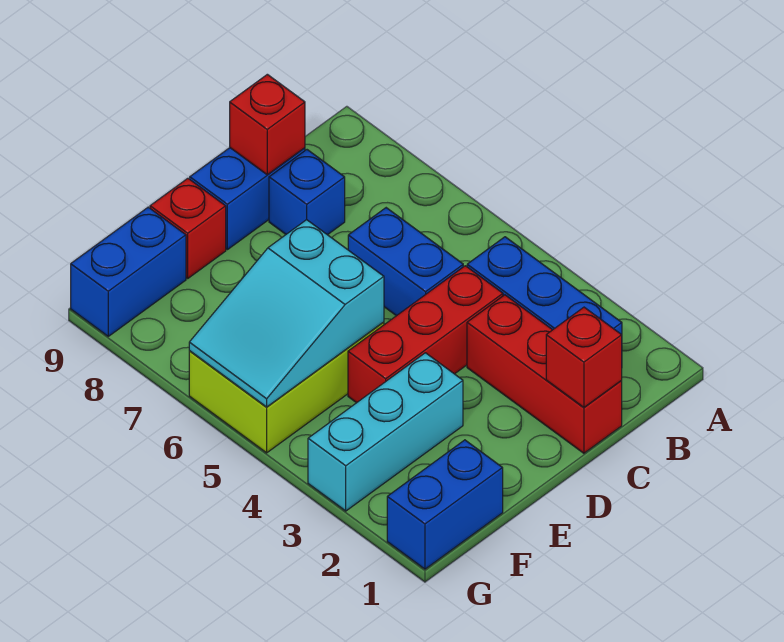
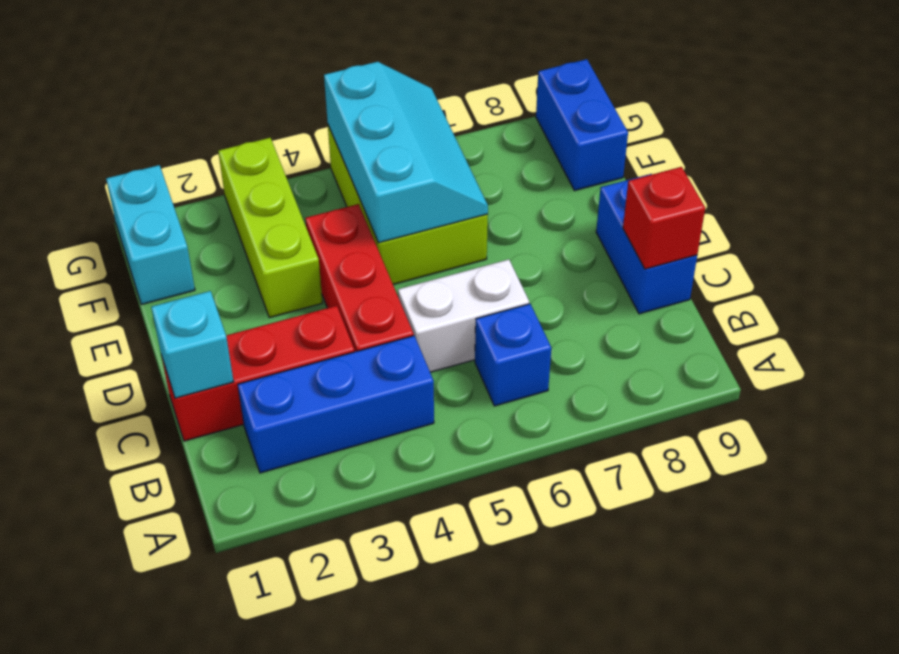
red brick C1 level 2 -> cyan brick C1 level 2
blue brick C5:C6 level 1 -> white brick C5:C6 level 1
blue brick C8 level 1 -> blue brick B6 level 1
cyan brick E3:G3 level 1 -> lime brick E3:G3 level 1
cyan slope E5:G6 level 2 top E -> cyan slope E5:G6 level 2 top 5
red brick E9 level 1 -> none
blue brick F1:G1 level 1 -> cyan brick F1:G1 level 1

